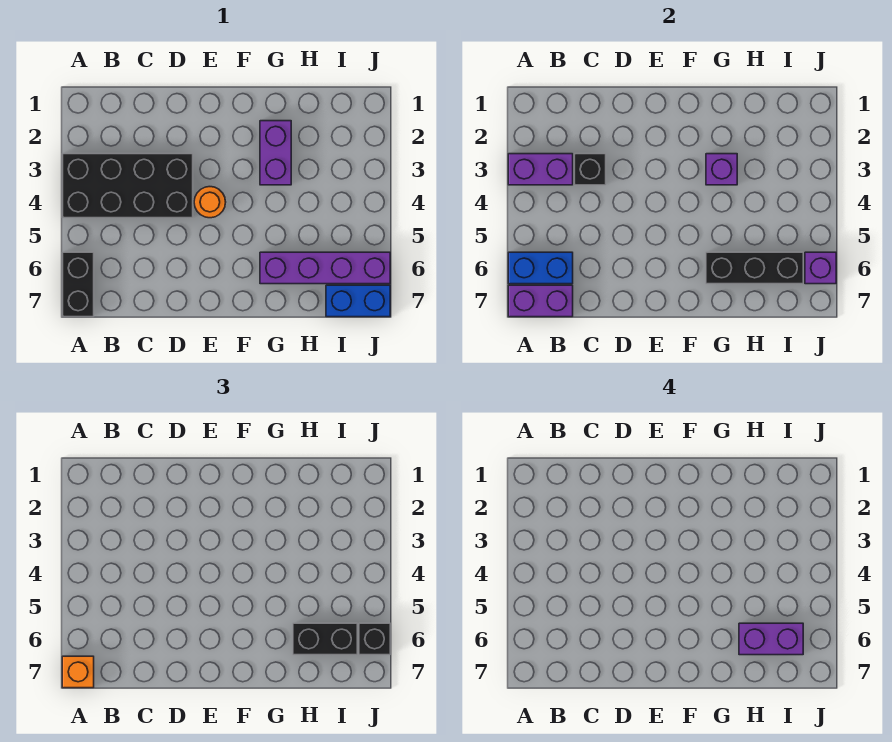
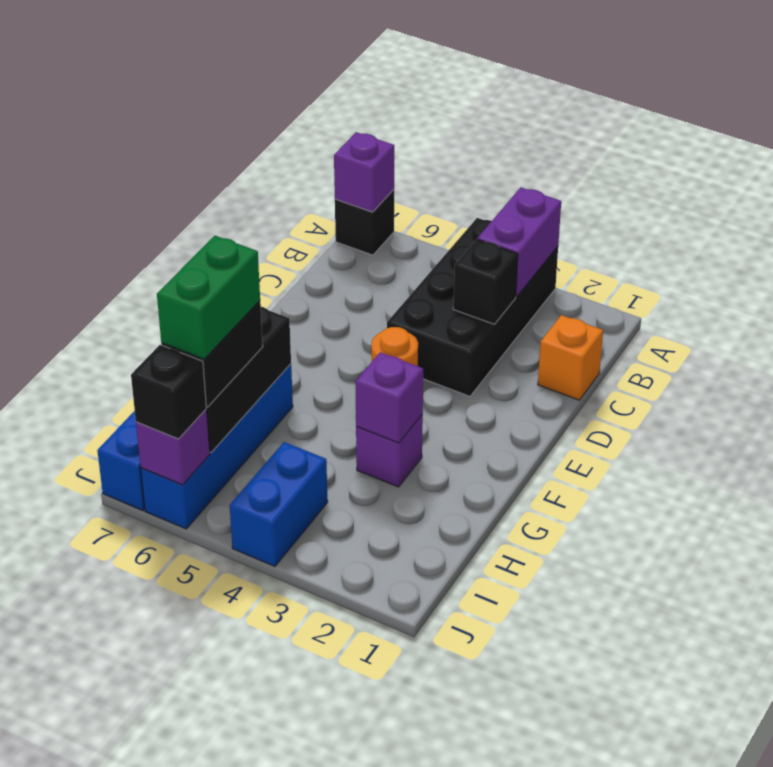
black brick A6:A7 level 1 -> black brick A7 level 1
blue brick A6:B6 level 2 -> blue brick I4:J4 level 1
purple brick A7:B7 level 2 -> purple brick A7 level 2
orange brick A7 level 3 -> orange brick C1 level 1
purple brick G2:G3 level 1 -> purple brick G3 level 1
purple brick G6:J6 level 1 -> blue brick G6:J6 level 1
purple brick H6:I6 level 4 -> green brick H6:I6 level 4

